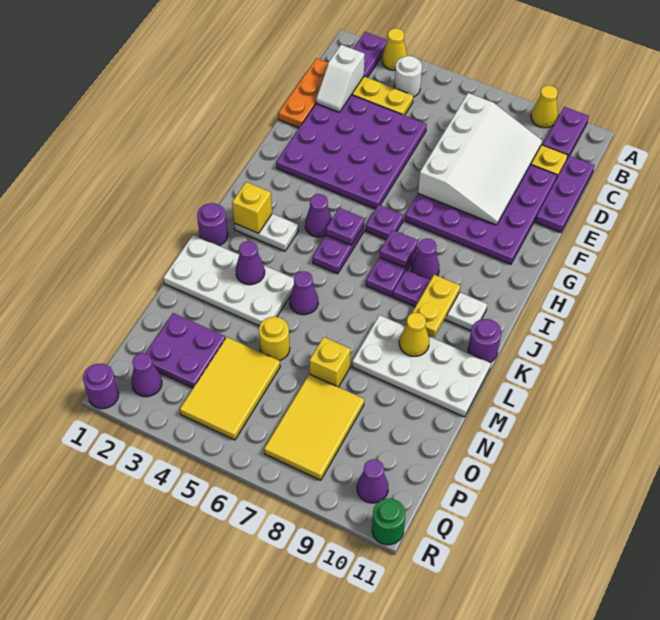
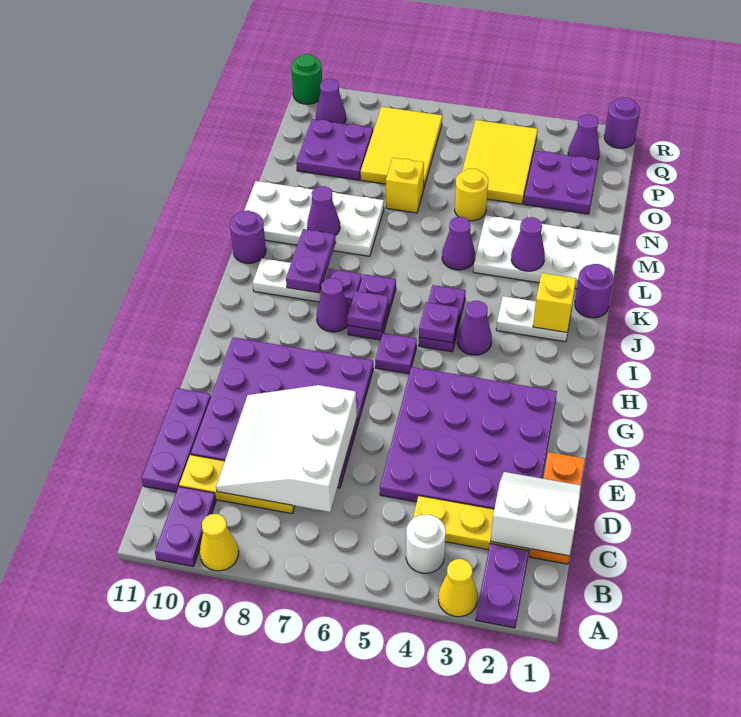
white slope C2:D2 level 2 top C -> white slope C1:D2 level 2 top C
white slope C7:F9 level 2 top 7 -> white slope C7:E9 level 2 top 7
yellow plate J9:K9 level 2 -> purple plate J9:K9 level 2
yellow cone L9 level 2 -> purple cone L9 level 2
none -> purple plate O9:P10 level 1

